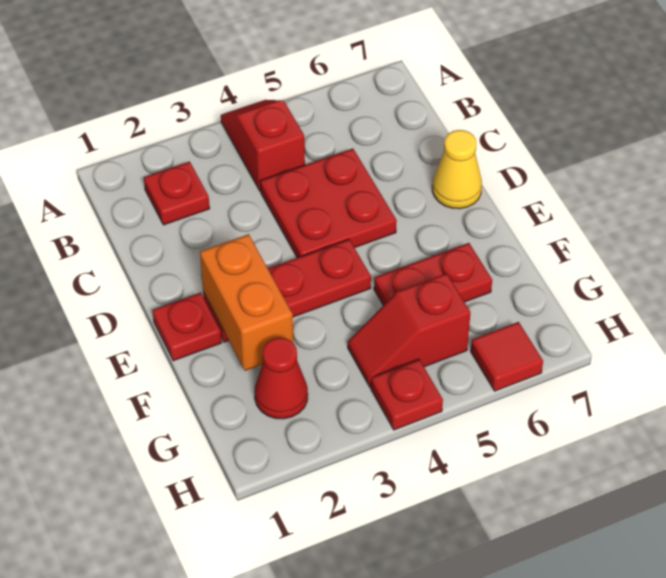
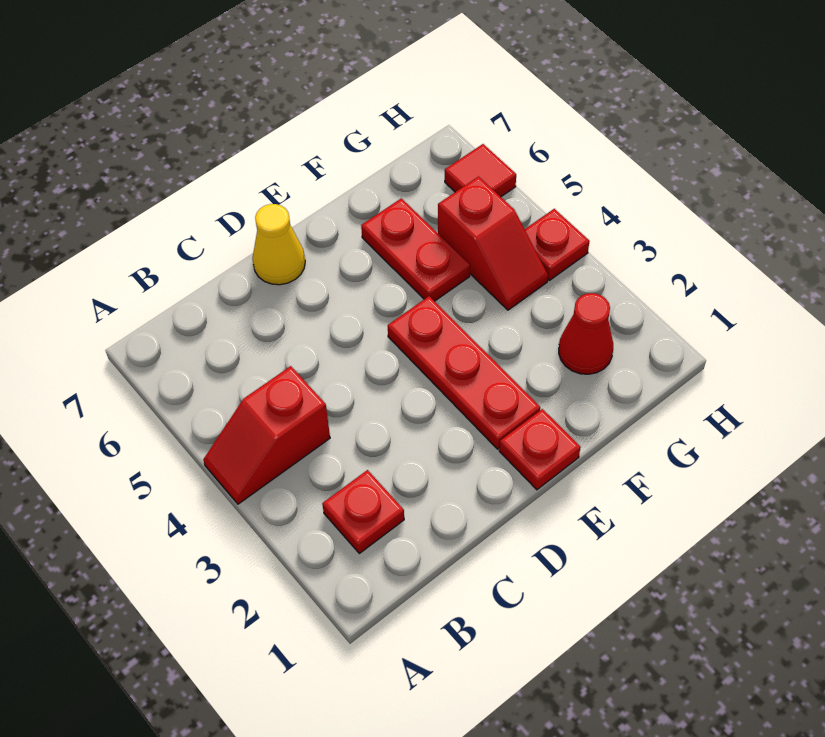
red plate C4:D5 level 1 -> none
orange brick E2:F2 level 2 -> none

